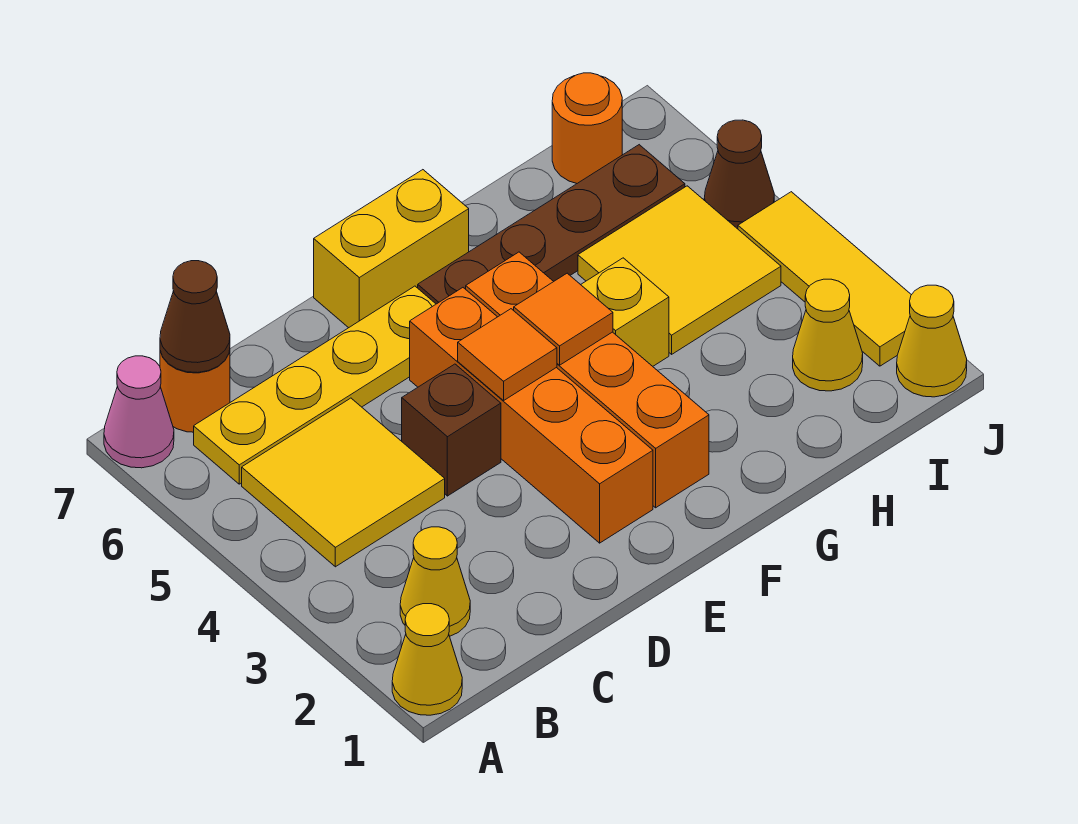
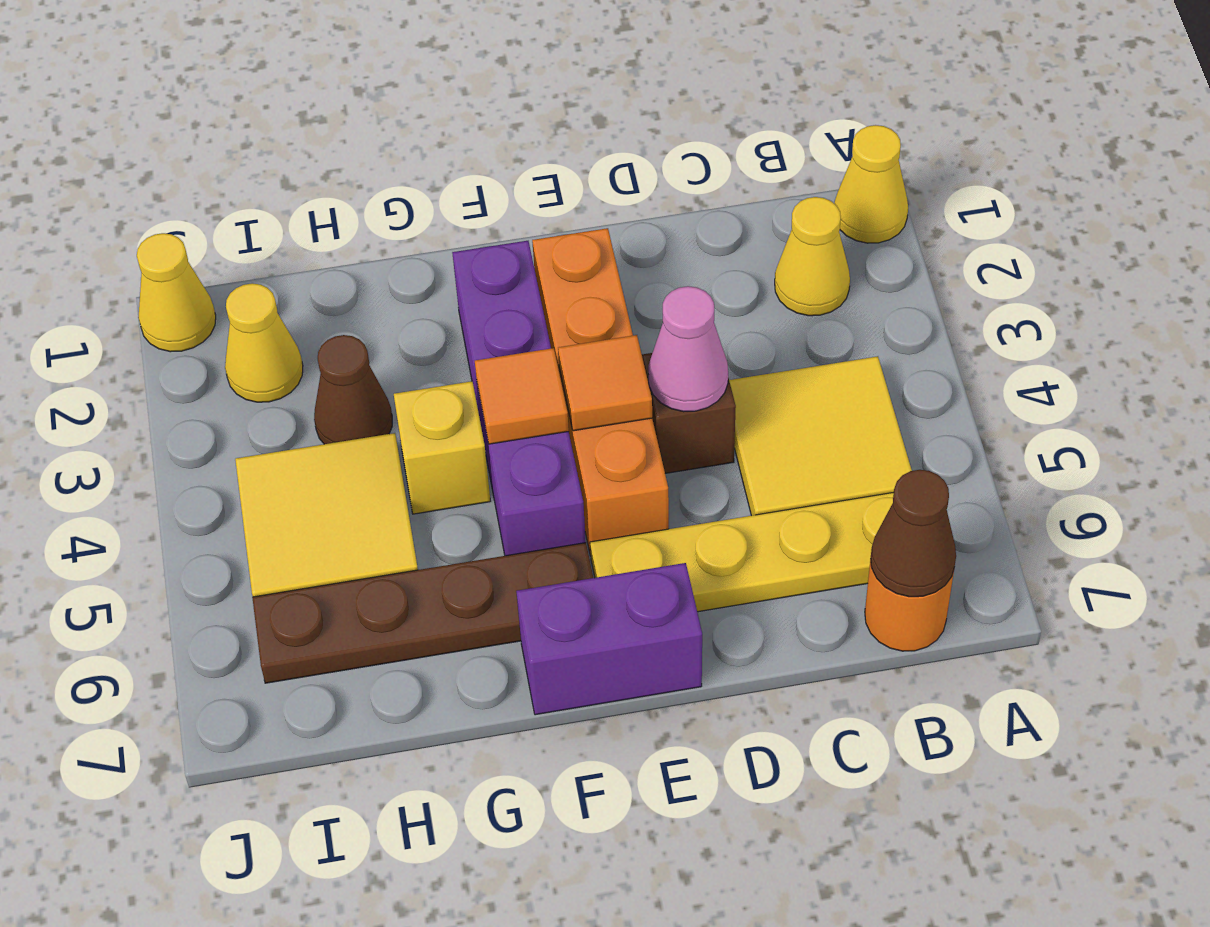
pink cone A7 level 1 -> pink cone D4 level 2
yellow brick E7:F7 level 1 -> purple brick E7:F7 level 1
orange brick F2:F5 level 1 -> purple brick F2:F5 level 1
orange round brick I7 level 1 -> none
yellow tile J2:J4 level 1 -> none
brown cone J5 level 1 -> brown cone H3 level 1

